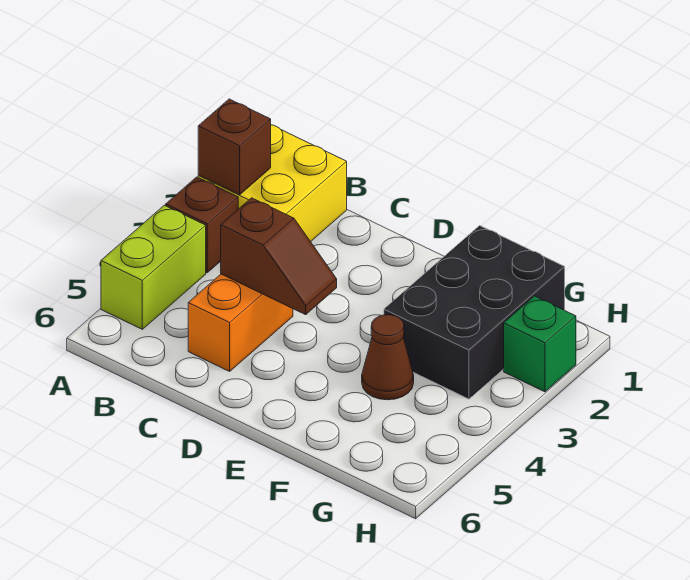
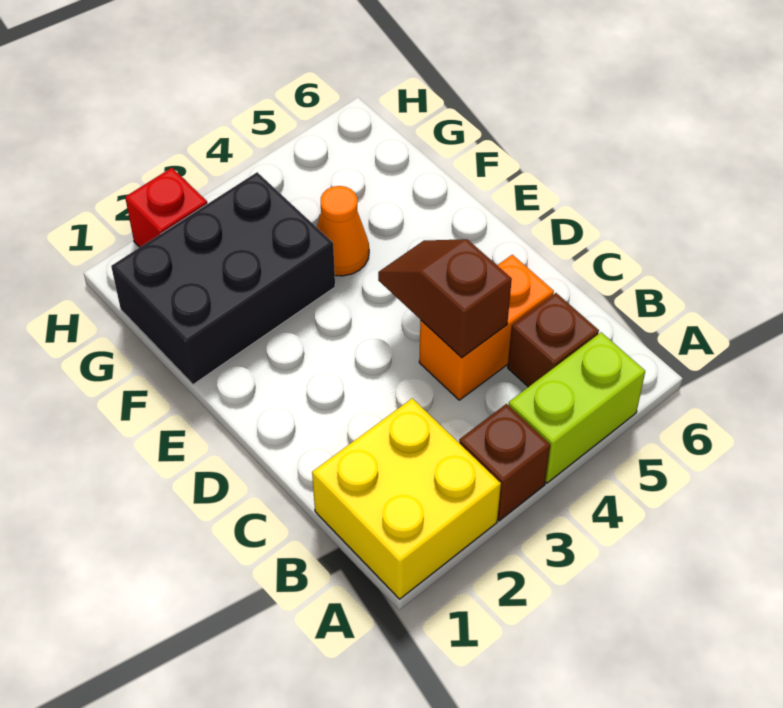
brown brick A2 level 2 -> brown brick B5 level 1
brown cone F4 level 1 -> orange cone F4 level 1
green brick H2 level 1 -> red brick H2 level 1

